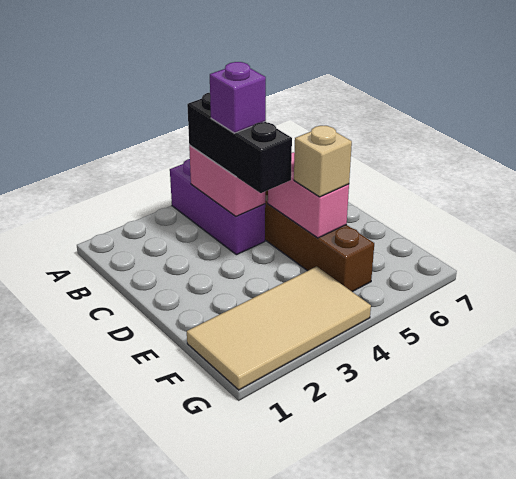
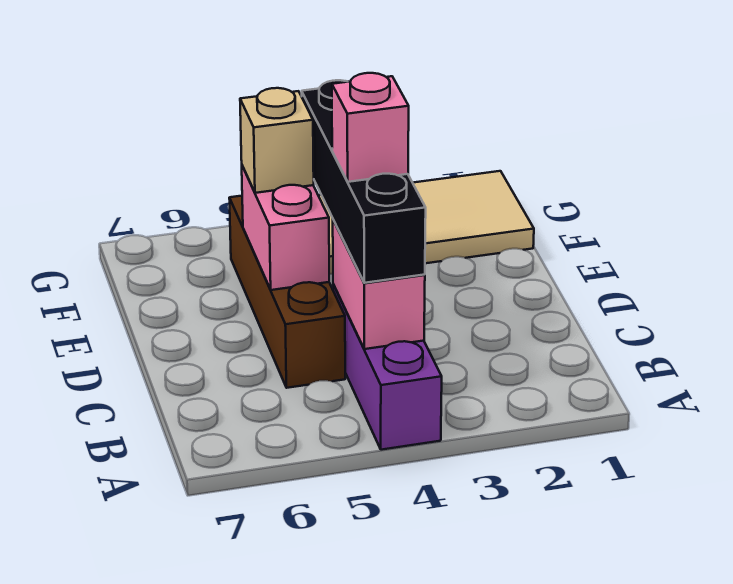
black brick B4:D4 level 3 -> black brick B4:E4 level 3
purple brick C4 level 4 -> pink brick C4 level 4

